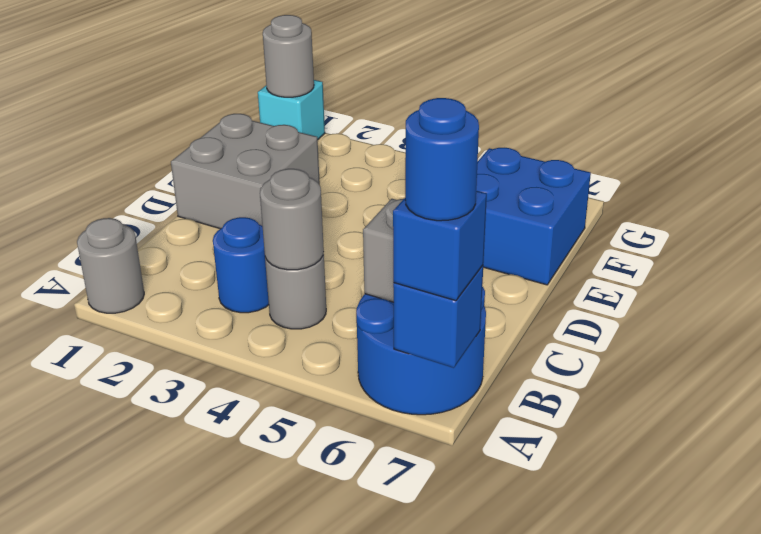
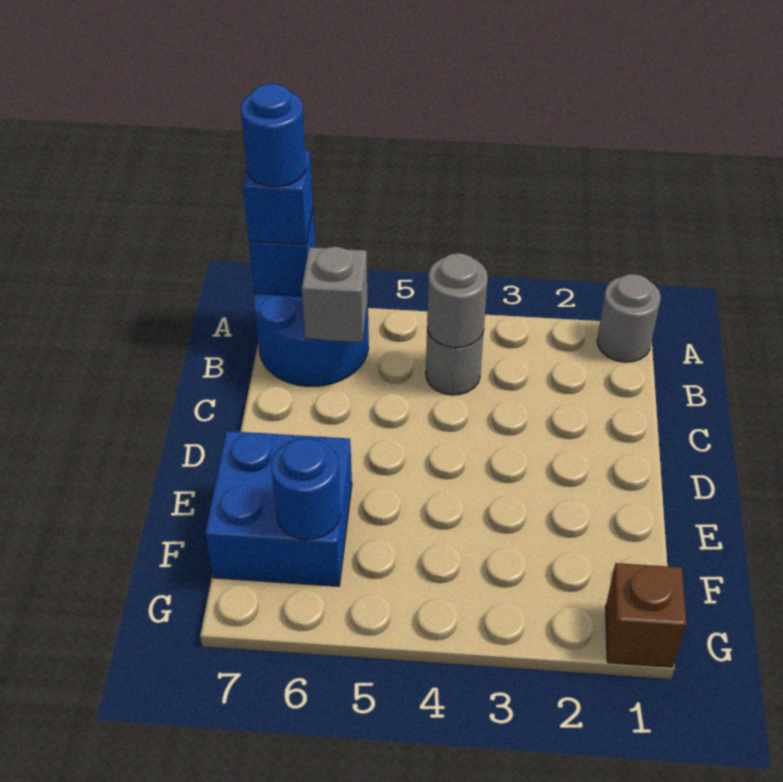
blue round brick B3 level 1 -> blue round brick F6 level 2
grey brick D1:E2 level 1 -> none
cyan brick G1 level 1 -> brown brick G1 level 1
grey round brick G1 level 2 -> none

